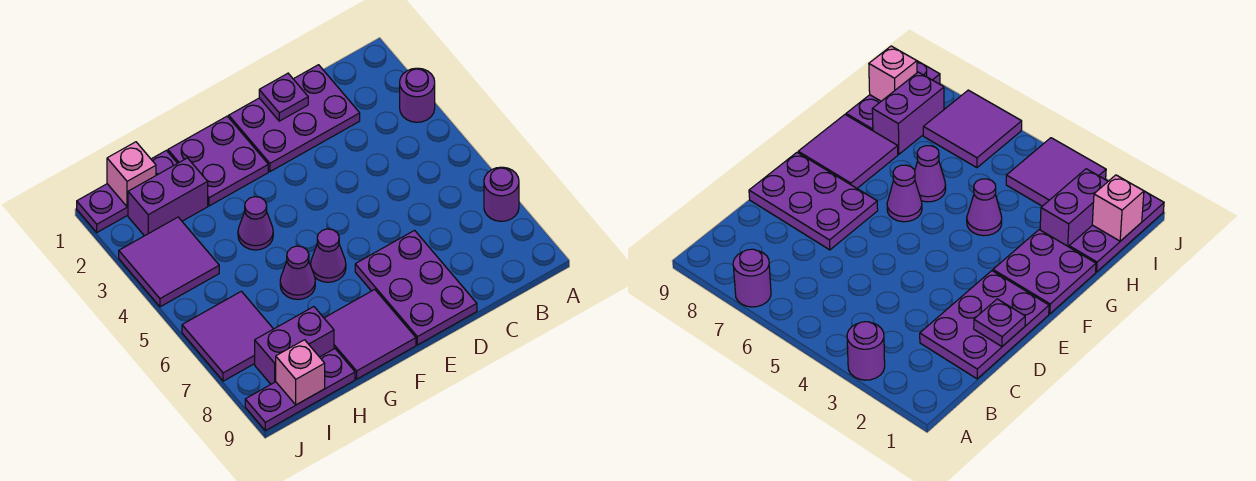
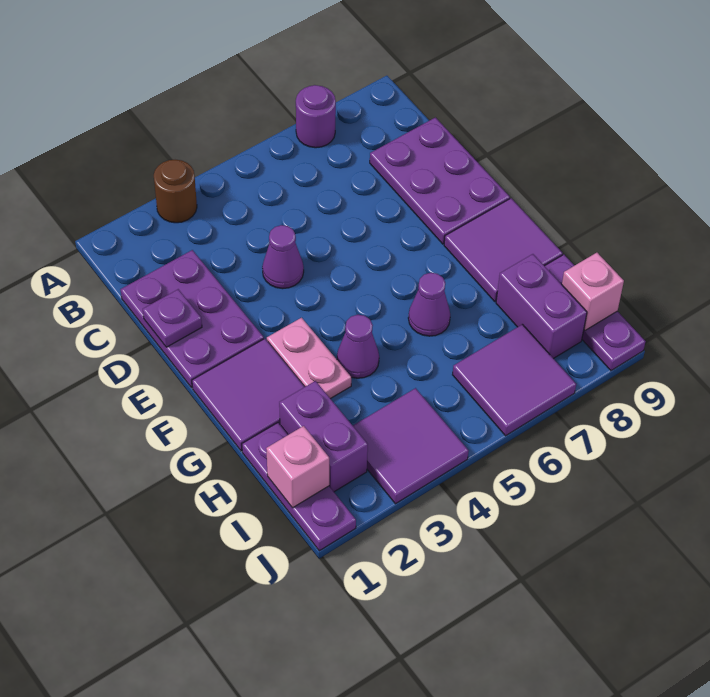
purple round brick A3 level 1 -> brown round brick A3 level 1
purple plate D7:E9 level 1 -> purple plate C8:E9 level 1
purple plate F1:G2 level 1 -> purple tile F1:G2 level 1
none -> pink plate F3:G3 level 1
purple cone F6 level 1 -> purple cone D4 level 1

